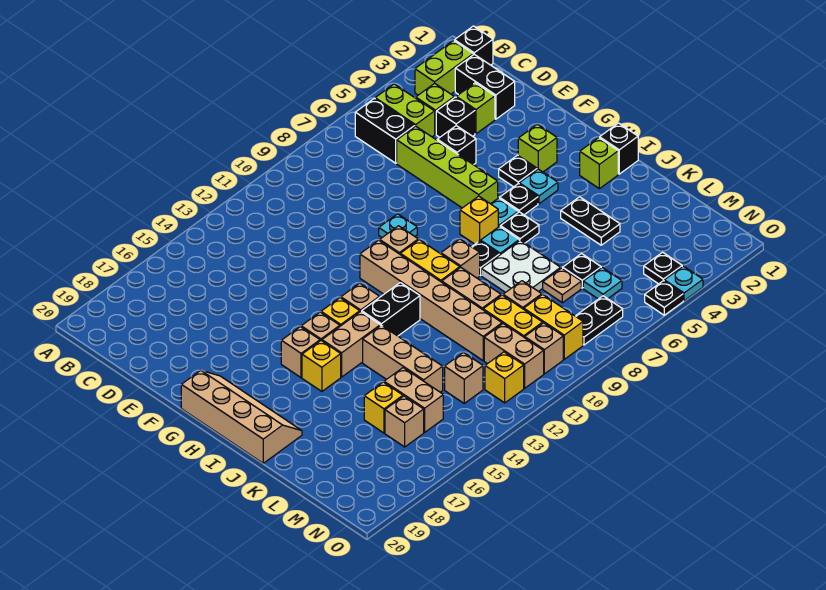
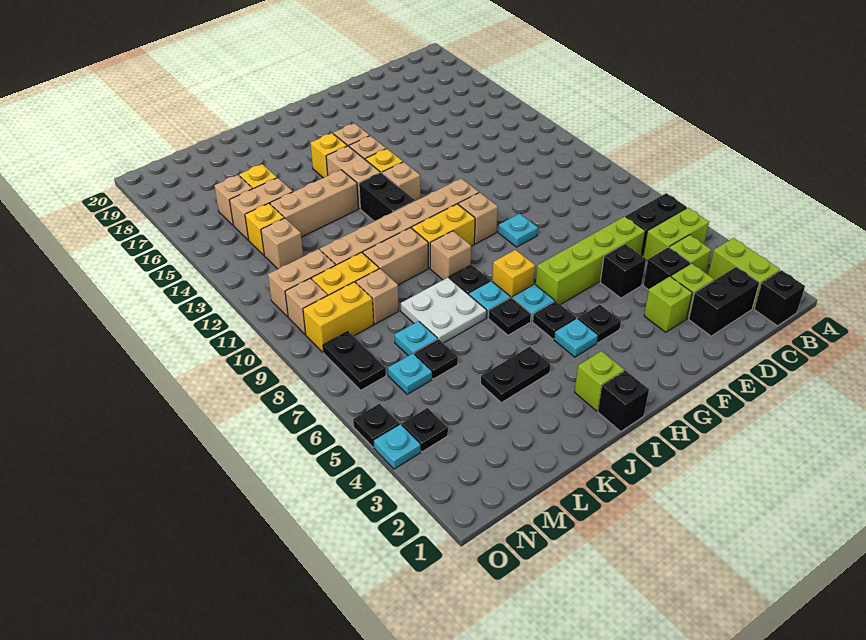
lime brick G3 level 1 -> lime brick E3 level 1
tan slope G19:J20 level 1 top 20 -> none
tan plate L7 level 1 -> cyan plate L7 level 1
yellow brick N12 level 1 -> yellow brick M14 level 1

